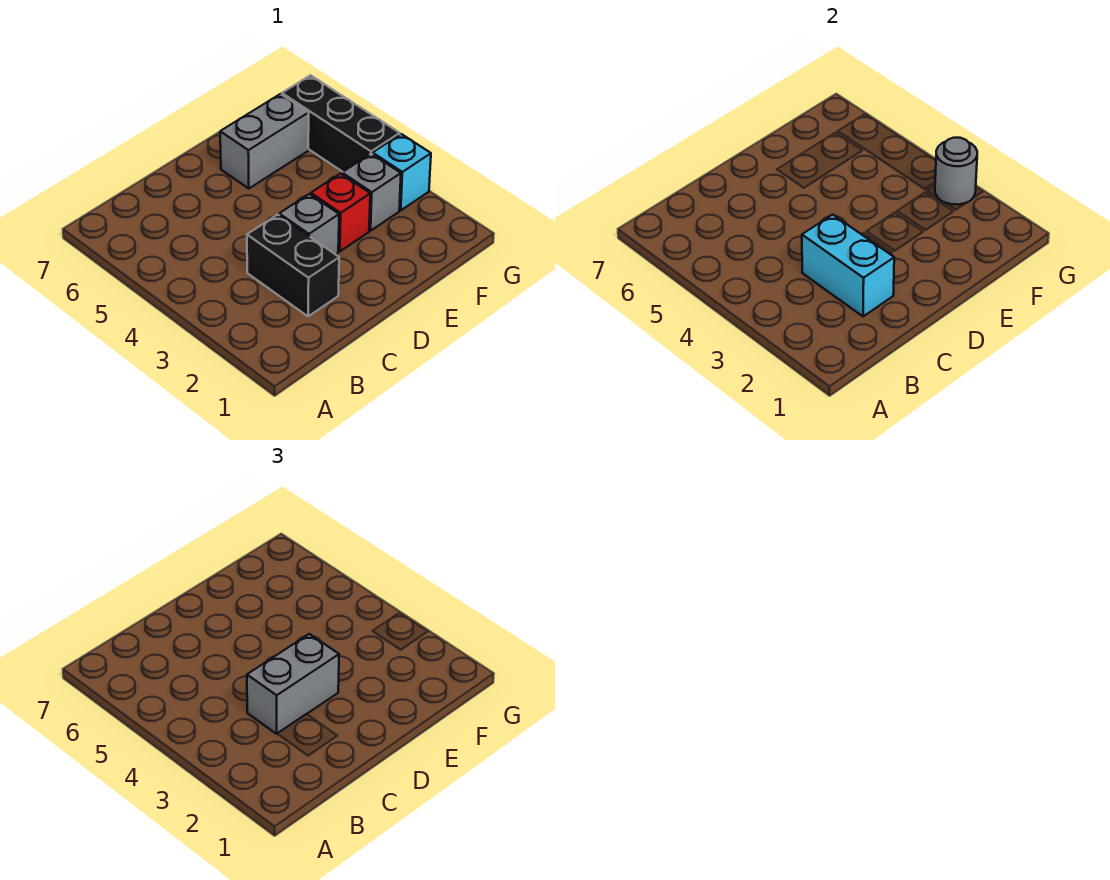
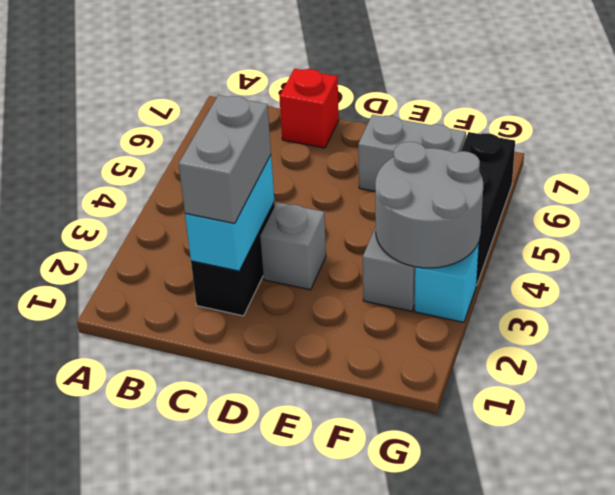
grey brick C3:D3 level 3 -> grey brick C2:C3 level 3
red brick E3 level 1 -> red brick C7 level 1
grey round brick G3 level 2 -> grey round brick F3:G4 level 2

